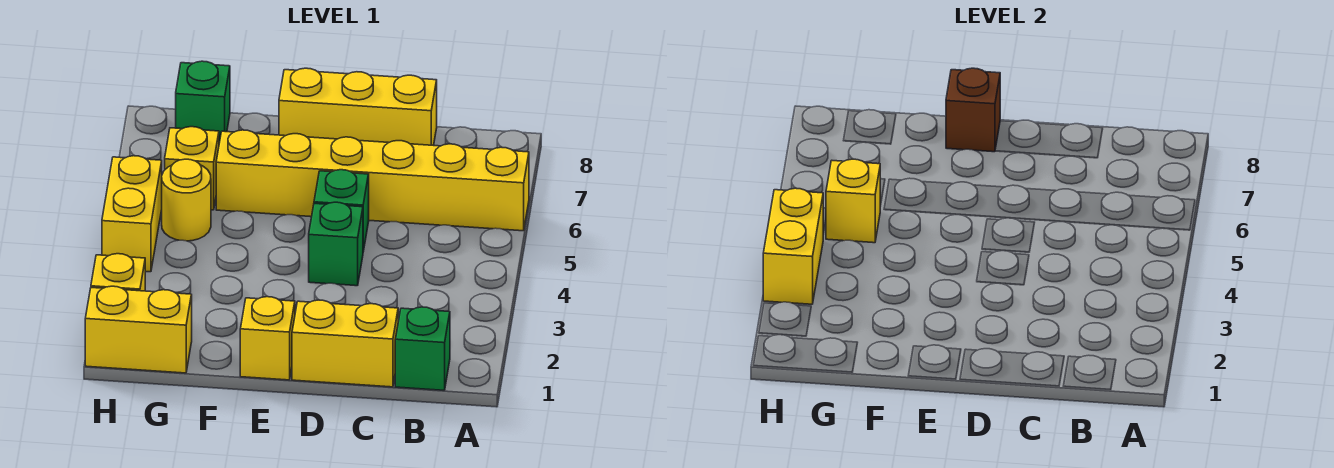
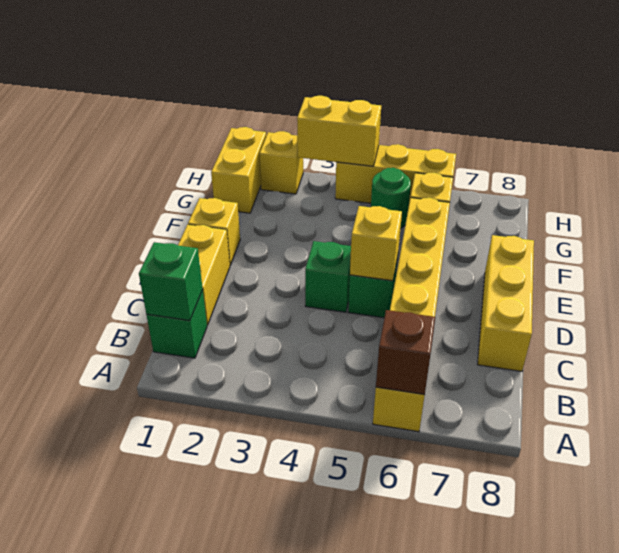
brown brick E8 level 2 -> brown brick A6 level 2
yellow round brick G5 level 1 -> green round brick G5 level 1
yellow brick G5 level 2 -> yellow brick D5 level 2
green brick G8 level 1 -> green brick B1 level 2
yellow brick H4:H5 level 1 -> yellow brick H4:H6 level 1

